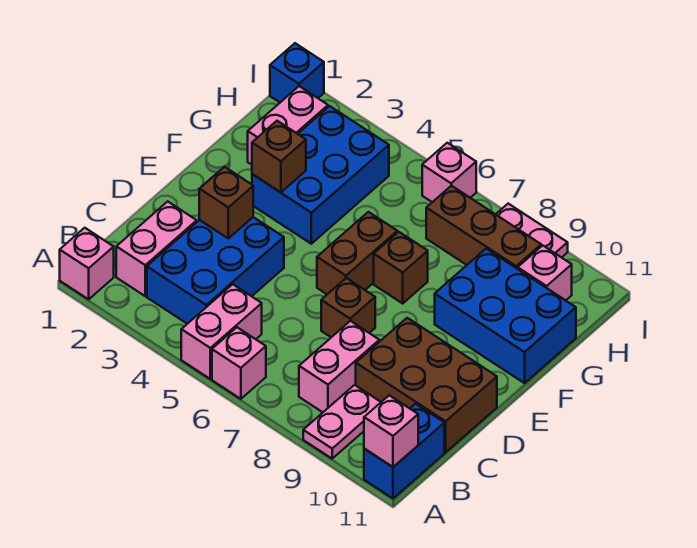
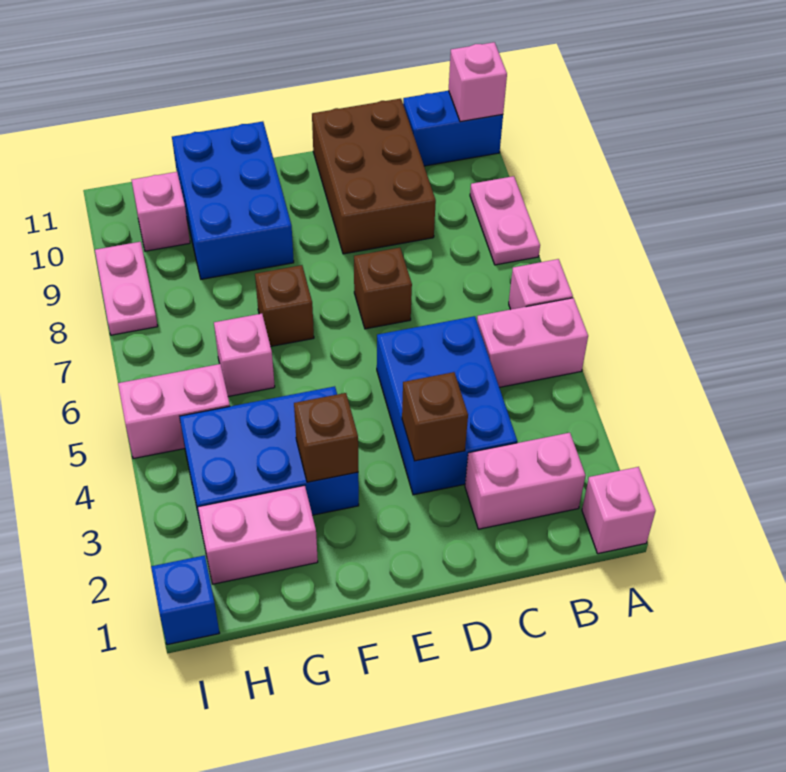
pink plate A9:B9 level 1 -> pink plate A8:A9 level 1
blue brick B3:D4 level 1 -> blue brick C3:D5 level 1
pink brick B8:C8 level 1 -> pink brick H5:I5 level 1
brown brick E6:F6 level 1 -> none
brown brick H7:H9 level 1 -> none
pink brick I6 level 1 -> pink brick G6 level 1

